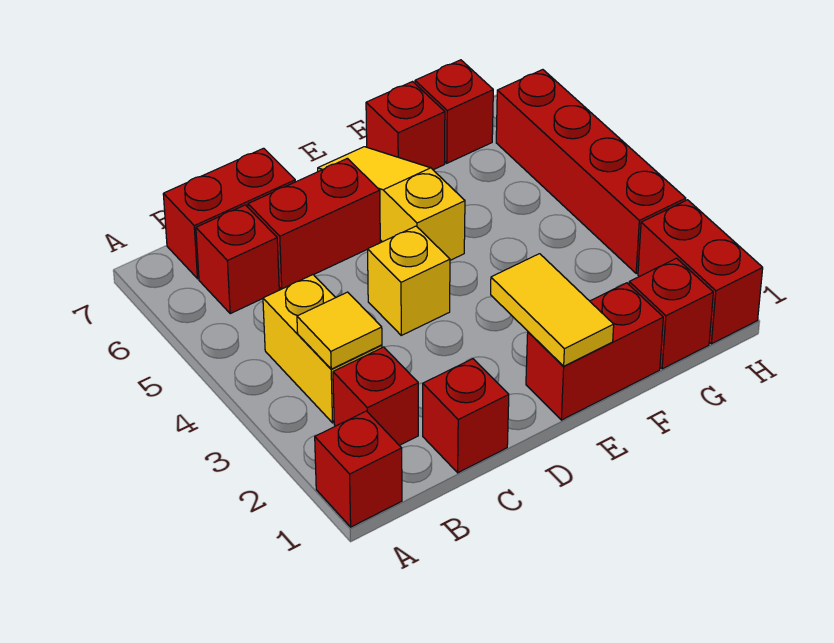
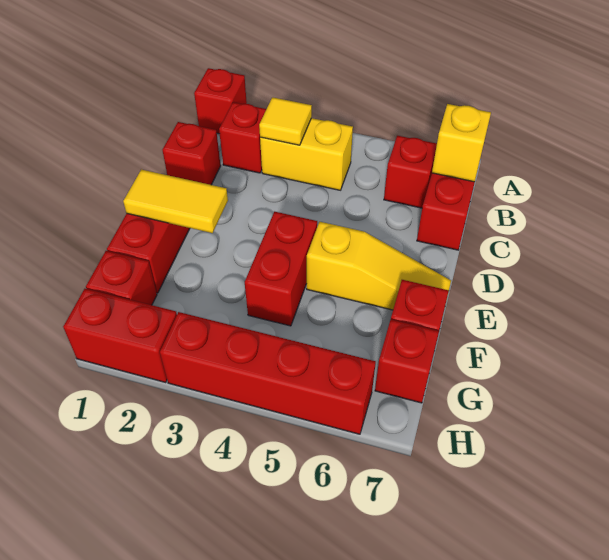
red brick C6:D6 level 1 -> red brick E4:F4 level 1
yellow brick D4 level 1 -> yellow brick B7 level 2

